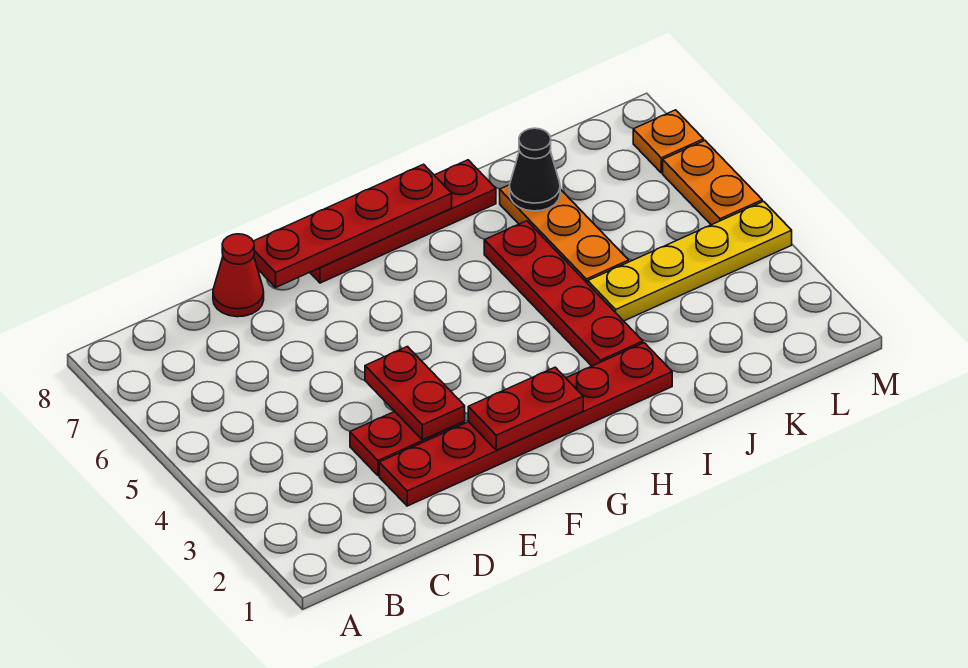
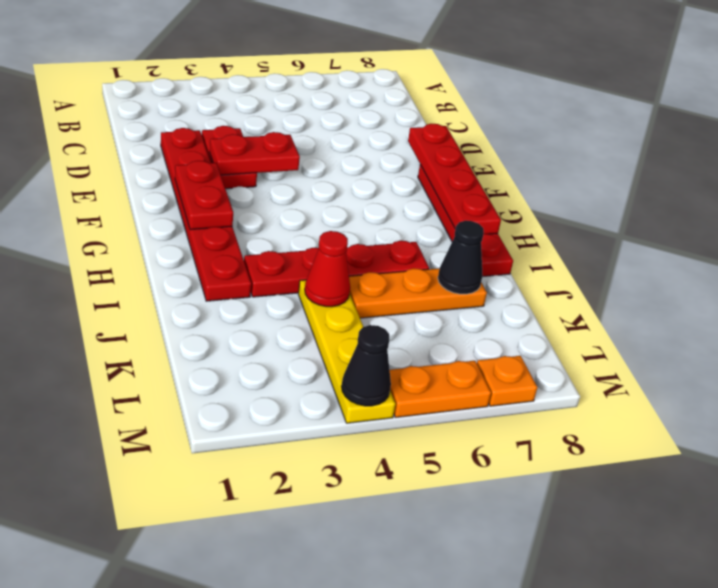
red cone D8 level 1 -> red cone J4 level 2
none -> black cone M4 level 2

